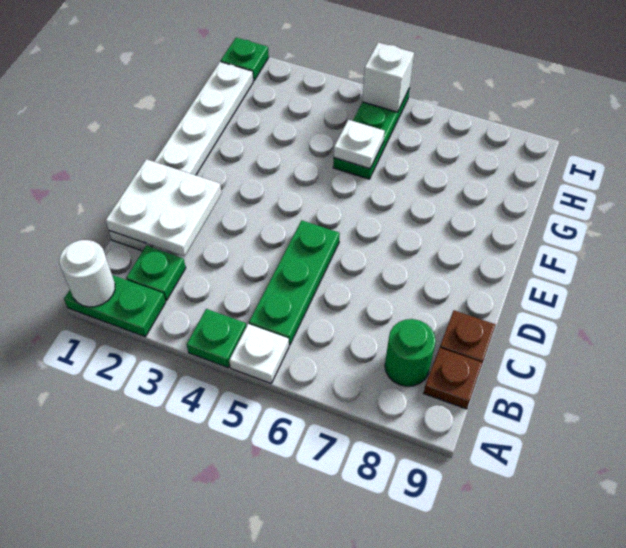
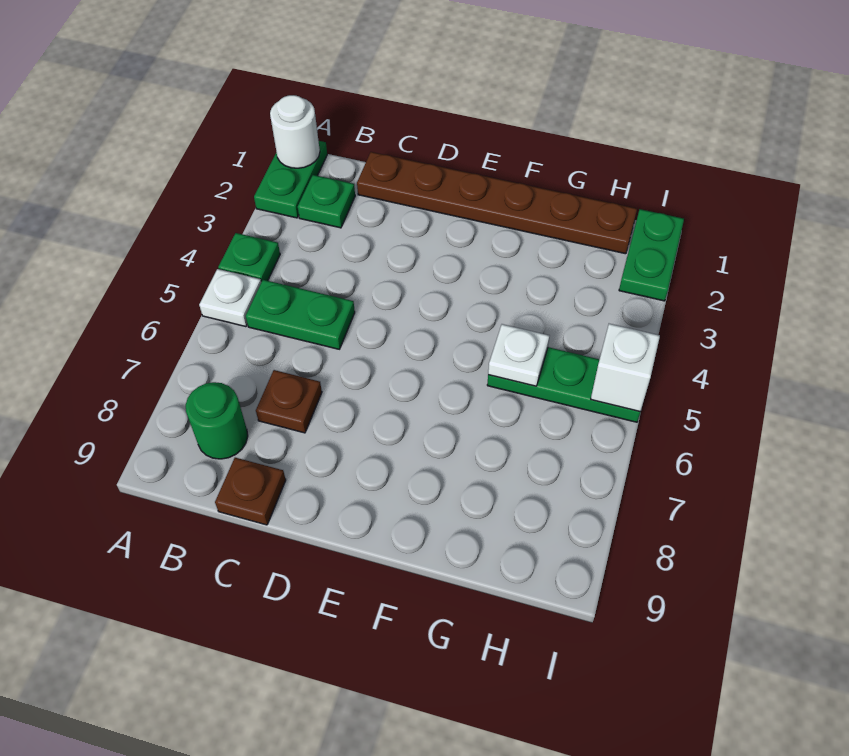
green plate B5:D5 level 1 -> green plate B5:C5 level 1
brown plate B9 level 1 -> brown plate C7 level 1
white plate C1:H1 level 1 -> brown plate C1:H1 level 1
white plate C1:D2 level 2 -> none
green plate I1 level 1 -> green plate I1:I2 level 1

